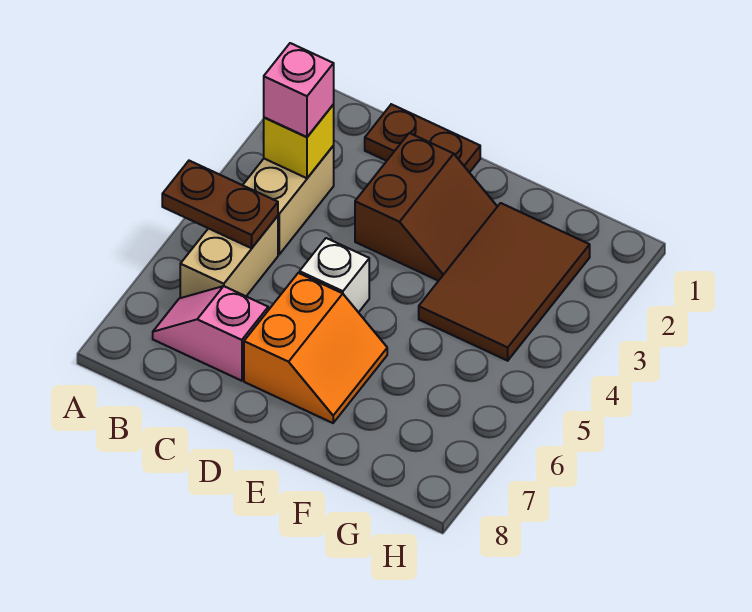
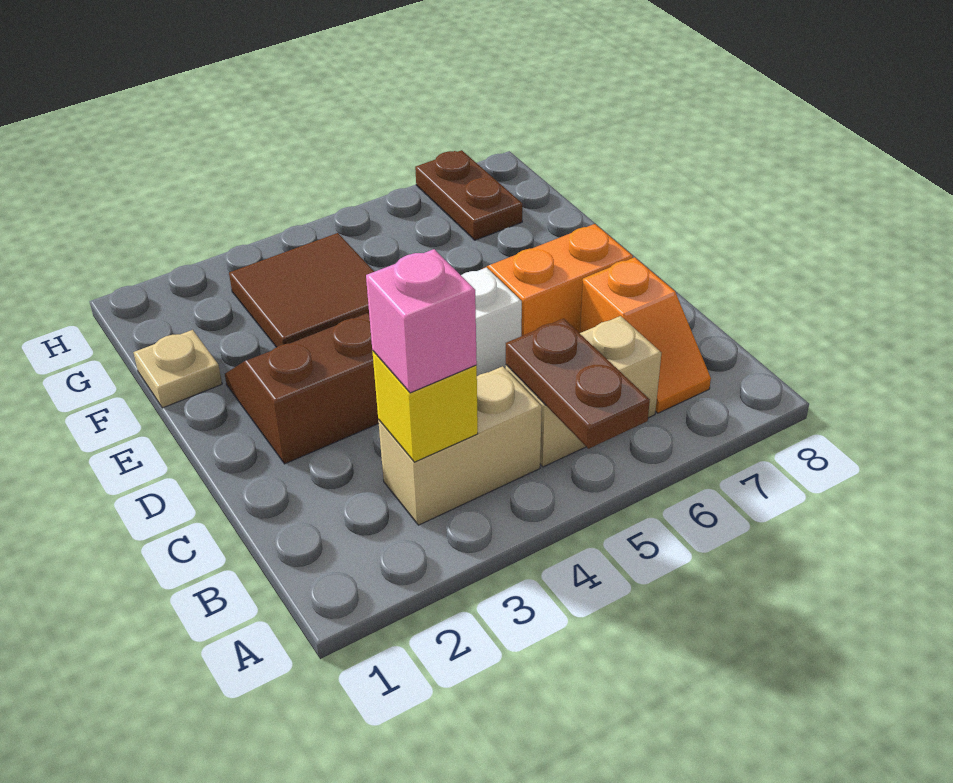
pink slope B7:C7 level 1 top C -> orange slope B7:C7 level 1 top C
brown plate C1:D1 level 1 -> brown plate G7:H7 level 1
none -> tan plate F1 level 1
brown tile F2:G4 level 1 -> brown tile F3:G4 level 1

